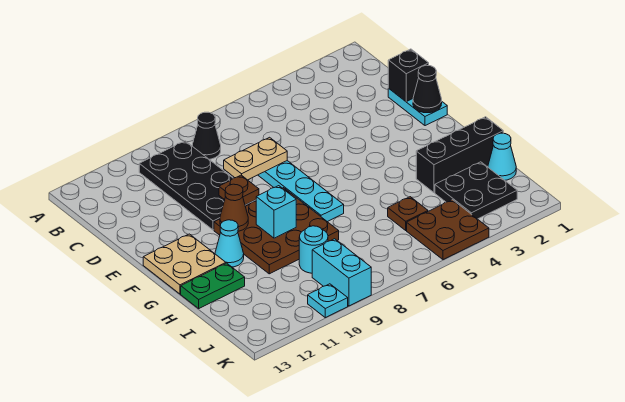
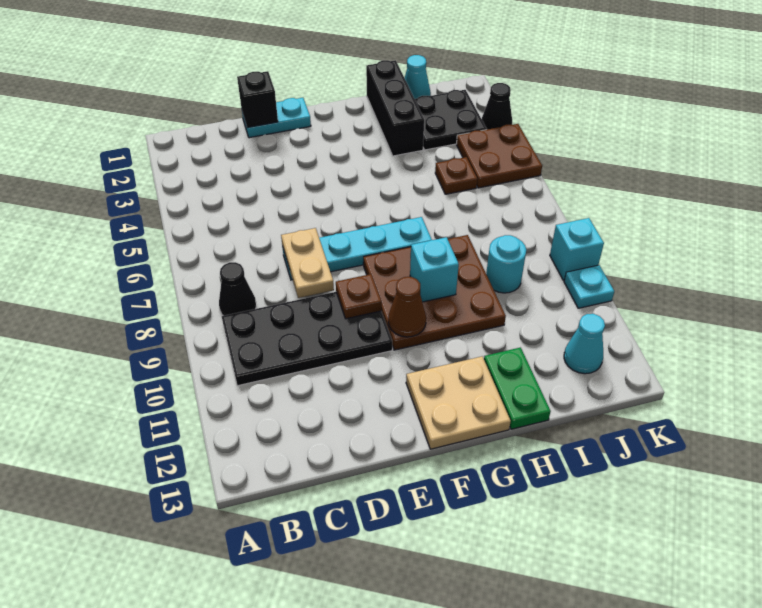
black cone E1 level 2 -> black cone K3 level 1
cyan cone G11 level 1 -> cyan cone J12 level 1
cyan brick J9:K9 level 1 -> cyan brick K9 level 1

